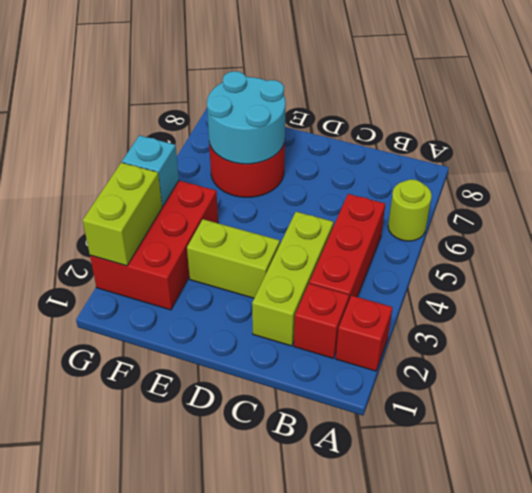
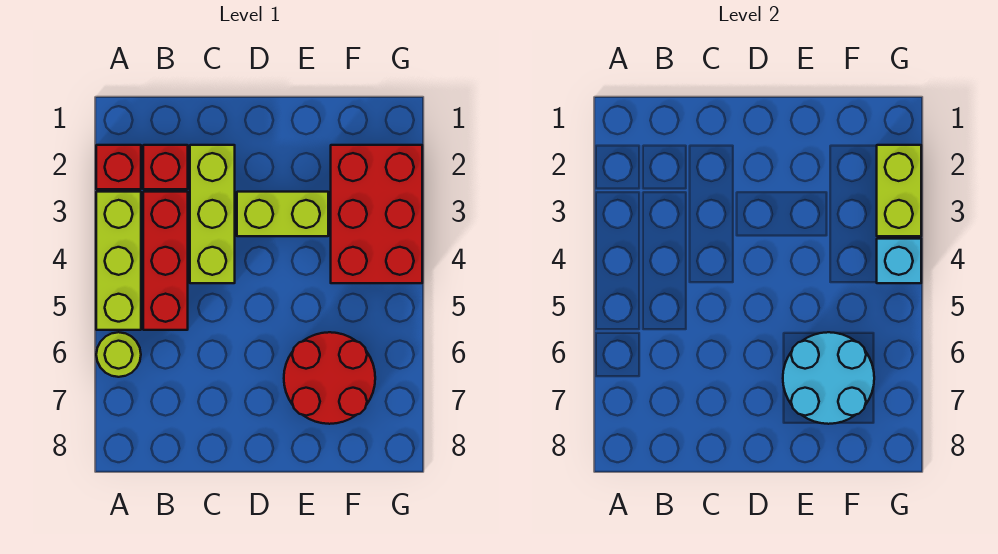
none -> lime brick A3:A5 level 1

